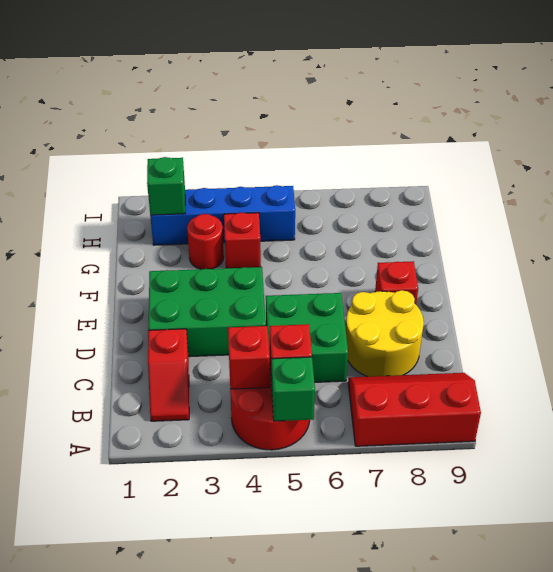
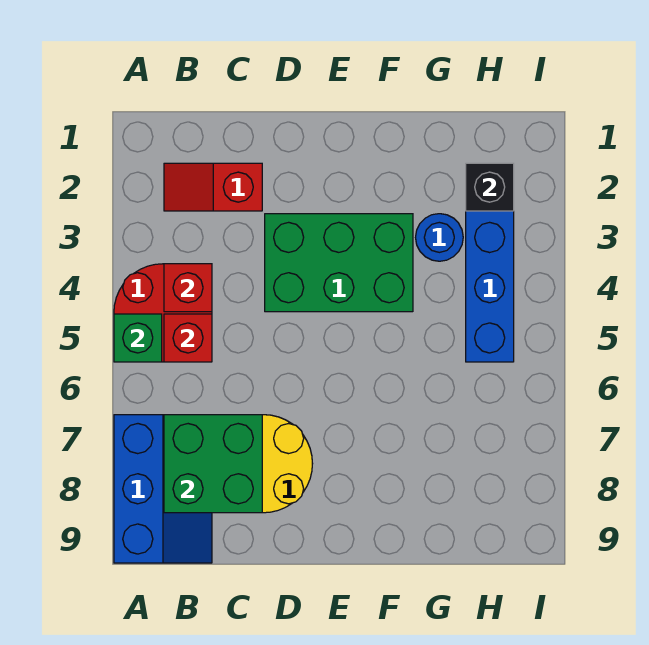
red slope A7:B9 level 1 top A -> blue slope A7:B9 level 1 top A
green brick C5:D6 level 1 -> green brick B7:C8 level 2
green brick D2:E4 level 1 -> green brick D3:F4 level 1
red brick E8 level 1 -> none
red round brick G3 level 1 -> blue round brick G3 level 1
red brick G4 level 1 -> none
green brick H2 level 2 -> black brick H2 level 2

